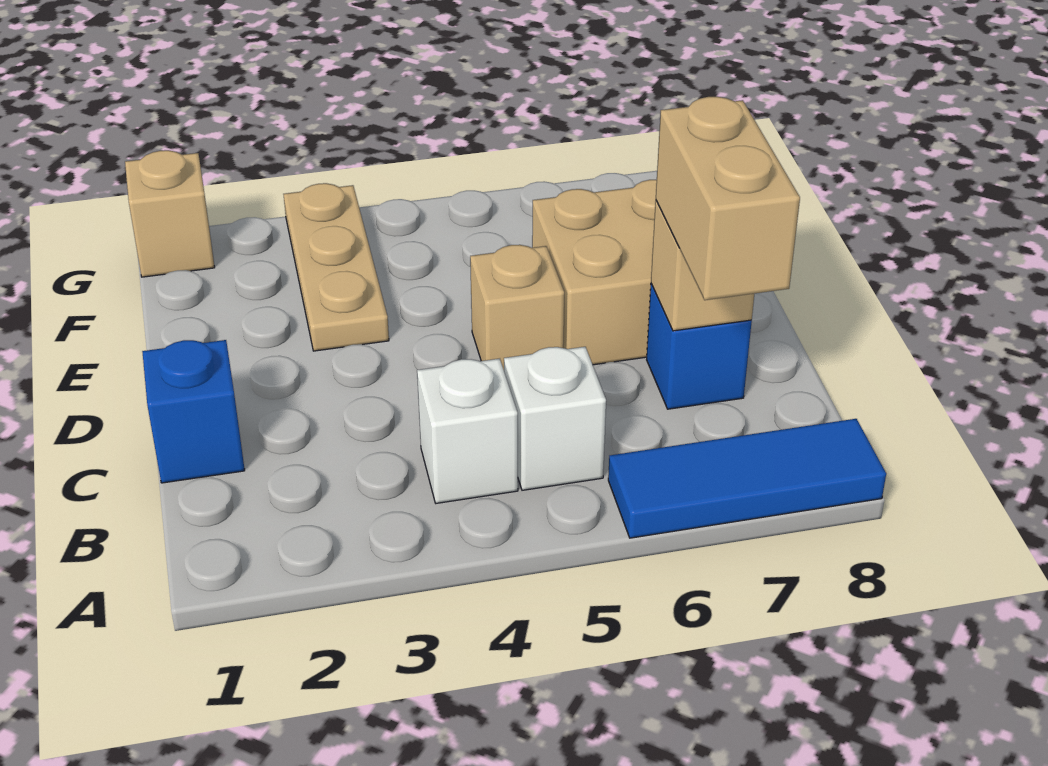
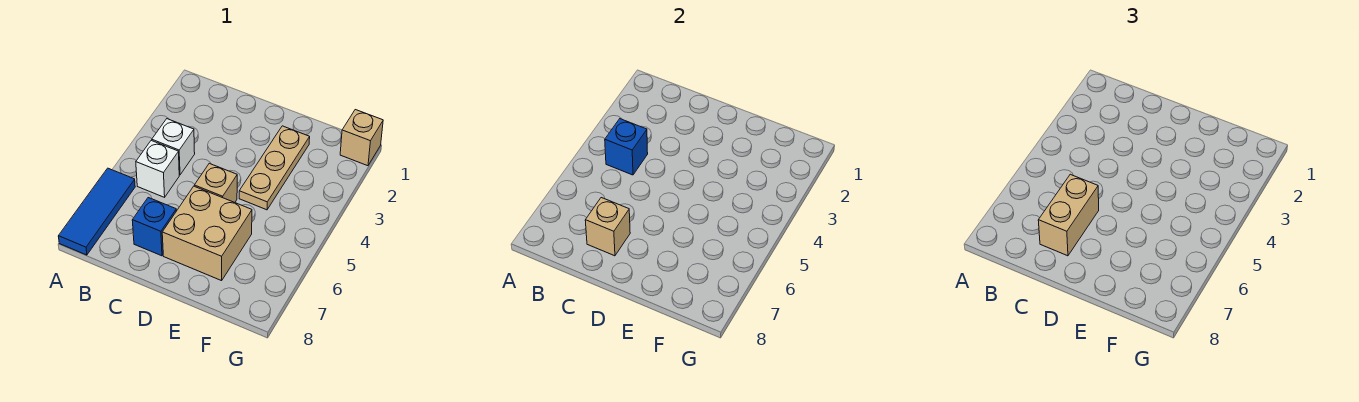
tan brick B7:C7 level 3 -> tan brick C6:C7 level 3
blue brick C1 level 1 -> blue brick B4 level 2
tan plate E3:G3 level 1 -> tan plate E2:E4 level 1

